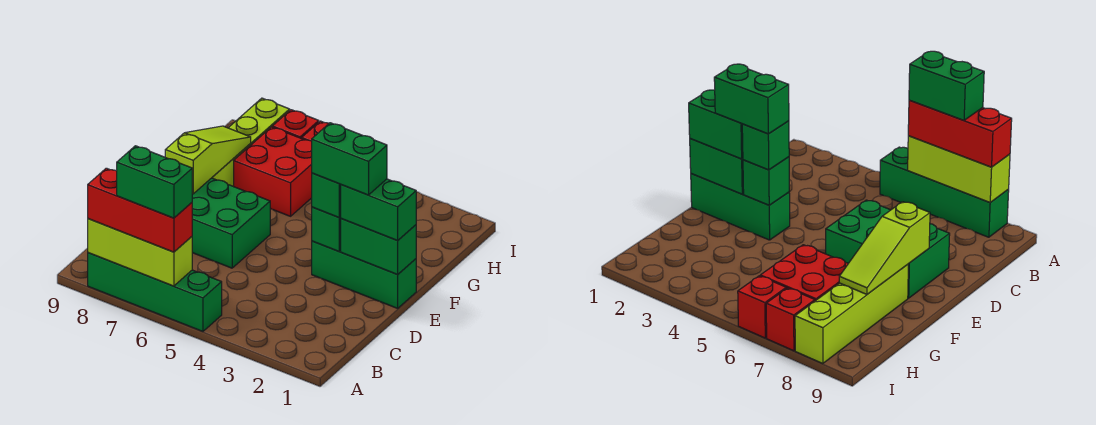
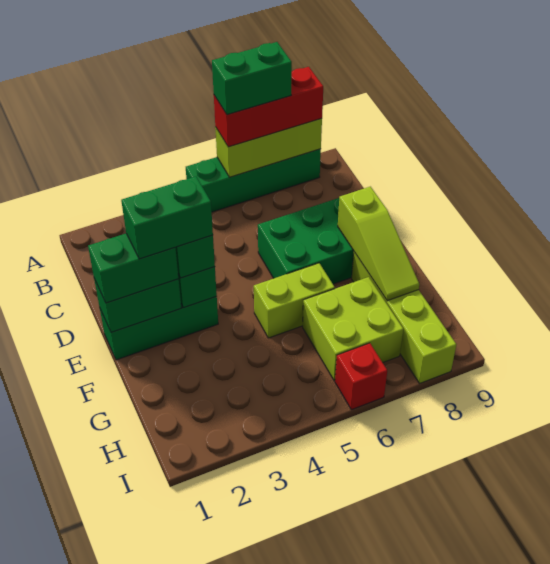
none -> lime brick F5:F6 level 1
red brick G6:H7 level 1 -> lime brick G6:H7 level 1
red brick I7 level 1 -> none

